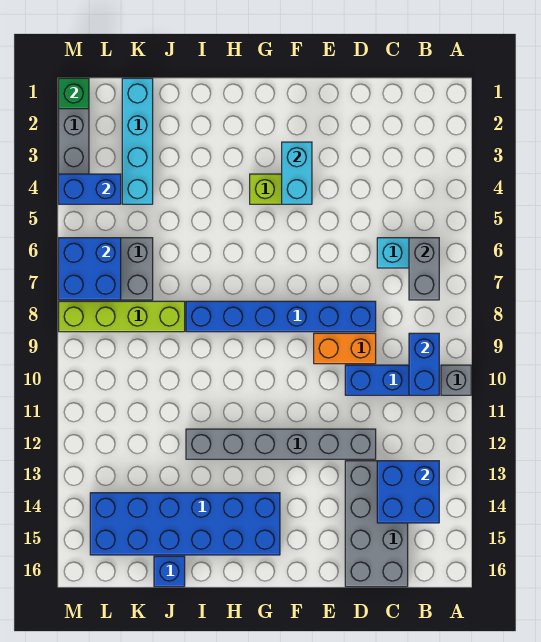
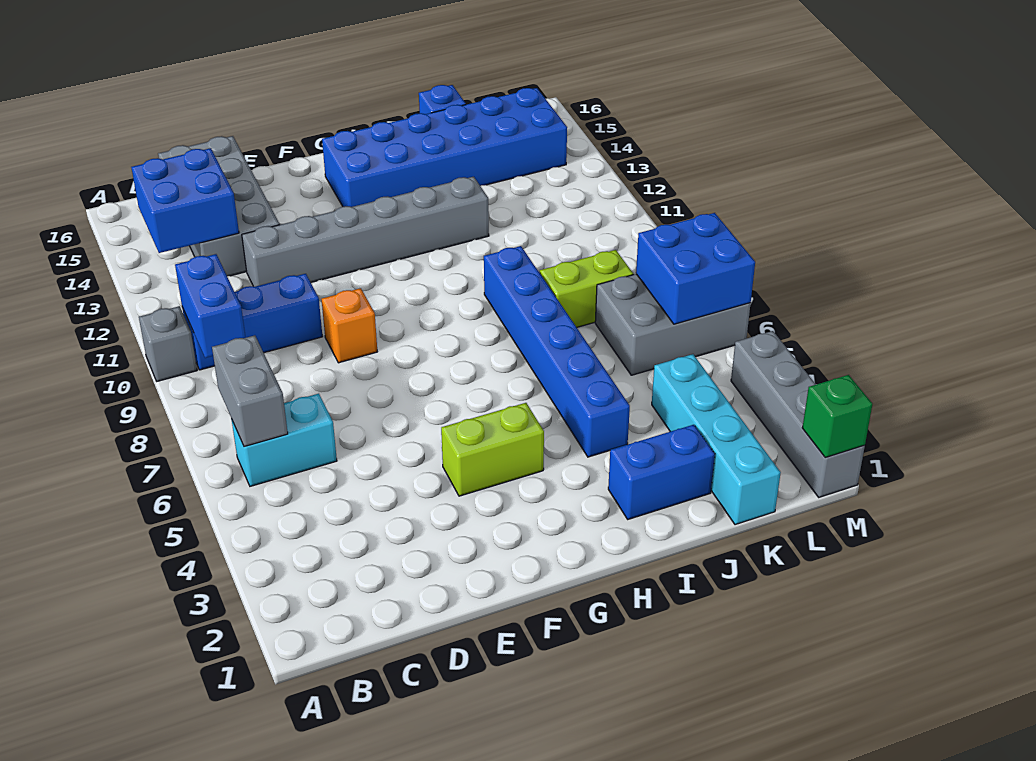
blue brick D8:I8 level 1 -> blue brick I4:I9 level 1
orange brick D9:E9 level 1 -> orange brick E9 level 1
cyan brick F3:F4 level 2 -> none
lime brick J8:M8 level 1 -> lime brick J8:K8 level 1
blue brick L4:M4 level 2 -> blue brick I2:J2 level 1

